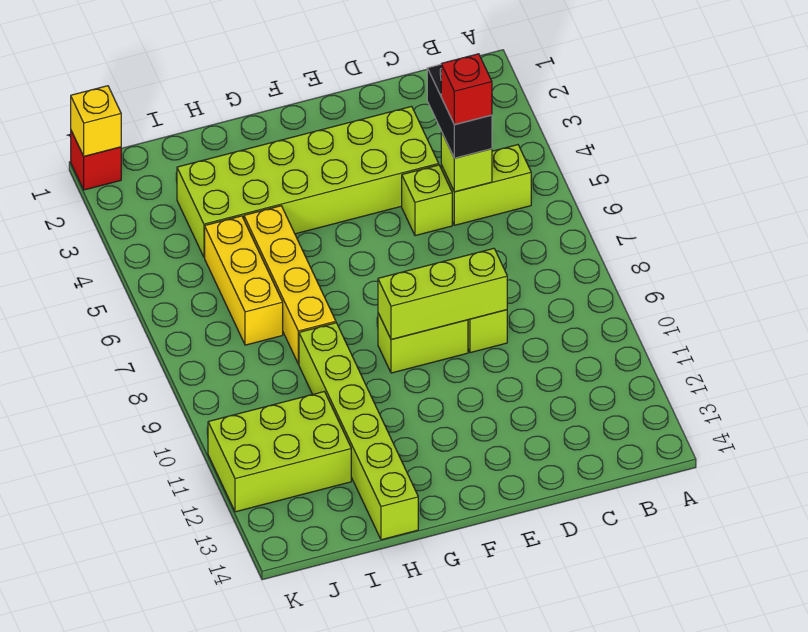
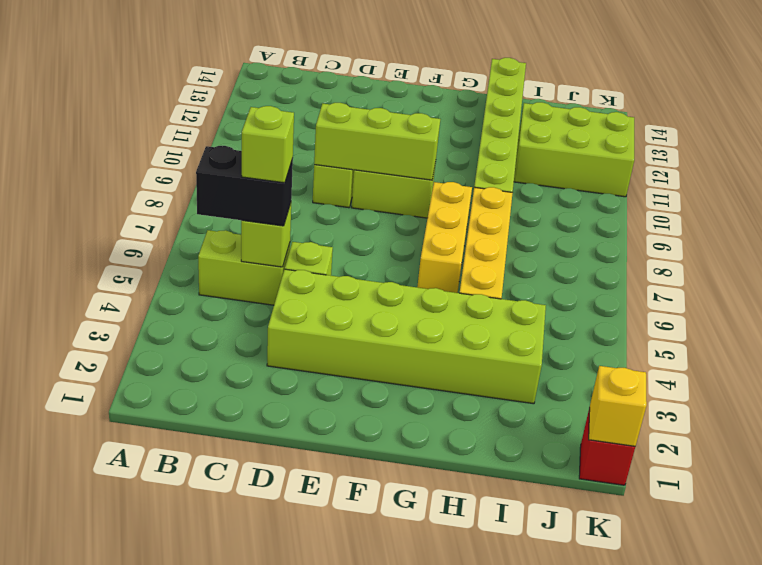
black brick C4:C5 level 3 -> black brick B5:C5 level 3
red brick C5 level 4 -> lime brick C5 level 4
yellow brick I5:I7 level 1 -> yellow brick G6:G8 level 1

